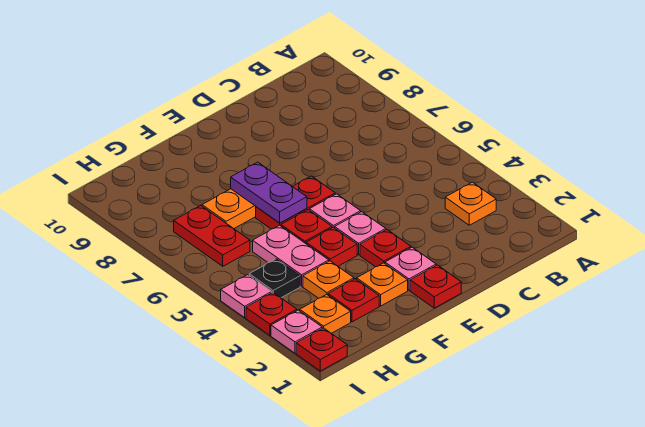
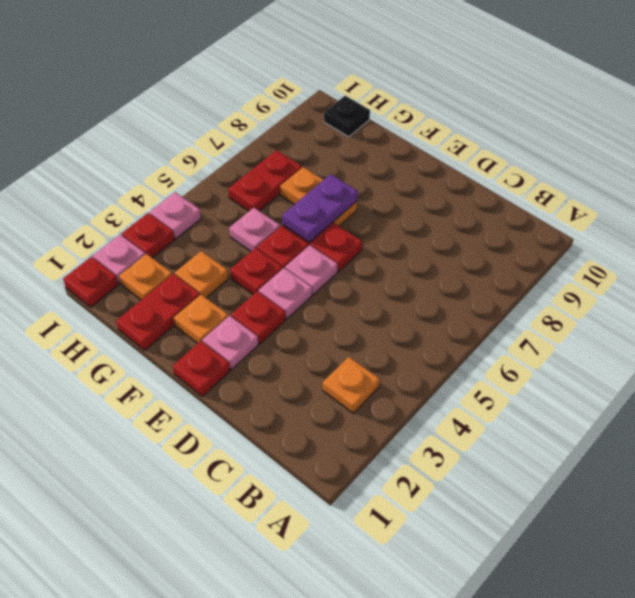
red plate G2 level 1 -> red plate G1:G2 level 1
pink plate G4:G5 level 1 -> pink plate G5 level 1
black plate H4 level 1 -> black plate H10 level 1

